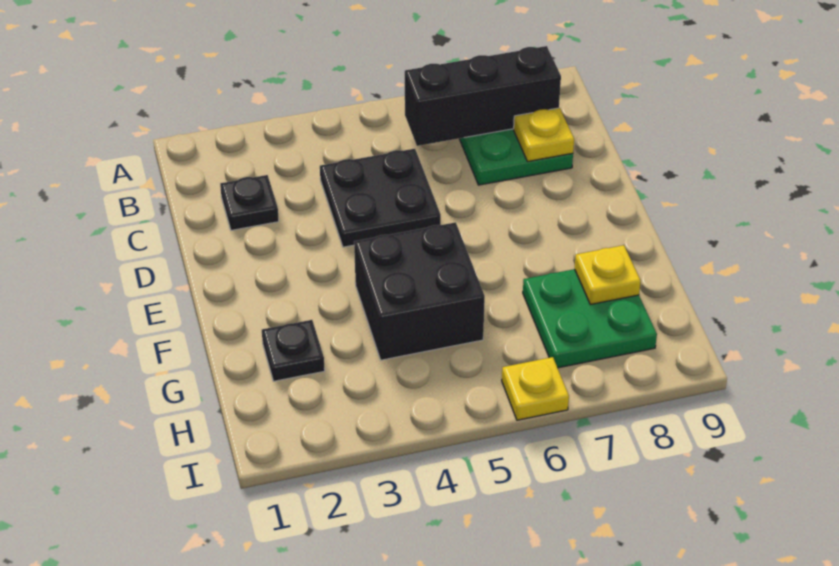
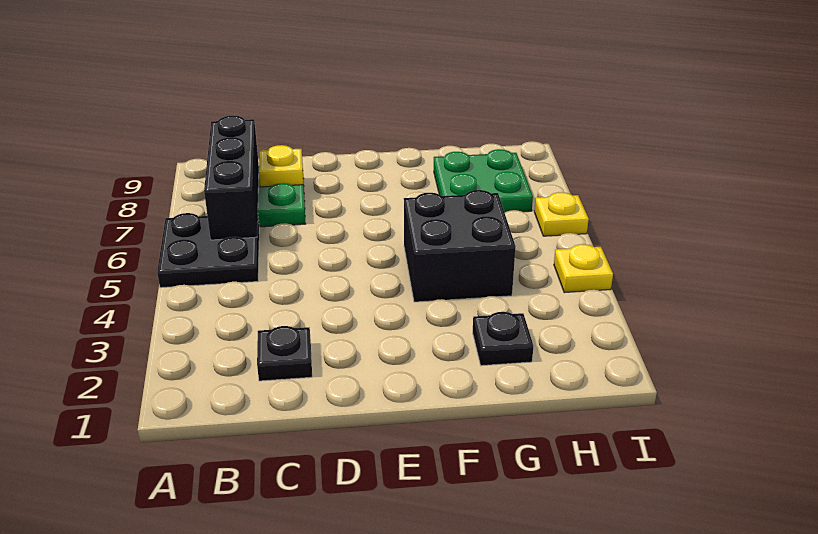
black plate C4:D5 level 1 -> black plate A5:B6 level 1
yellow plate G8 level 2 -> yellow plate I4 level 1

